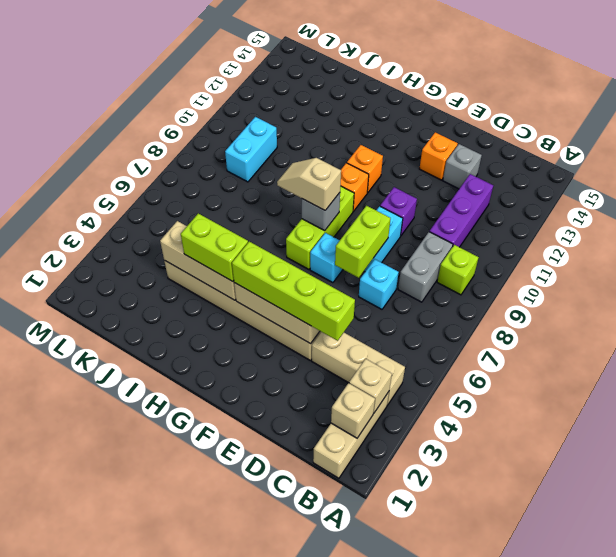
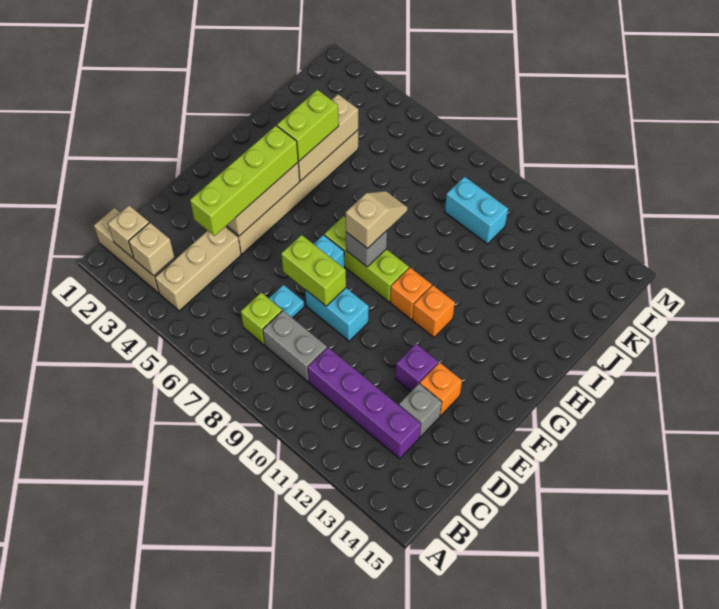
lime brick B9 level 1 -> lime brick C7 level 1
purple brick C10:C12 level 1 -> purple brick C10:C13 level 1
cyan brick D7 level 1 -> cyan plate D7 level 1
purple brick E10 level 1 -> purple brick E12 level 1

